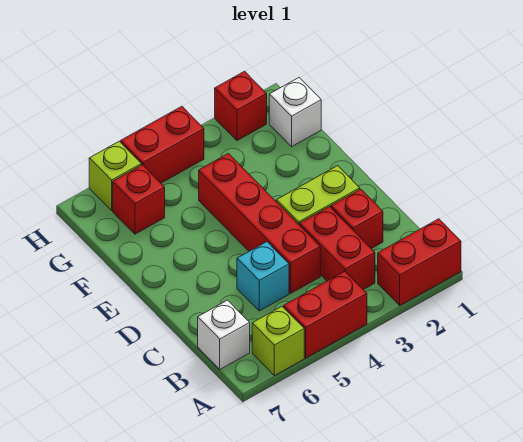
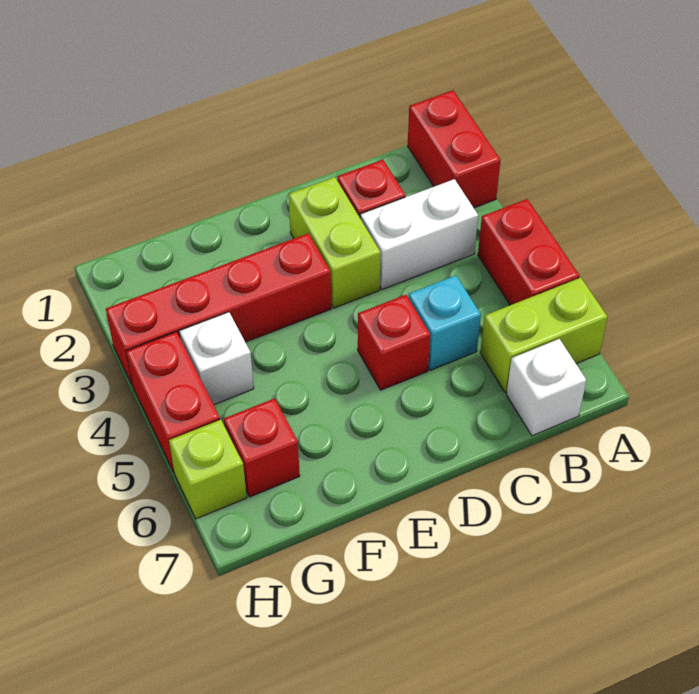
lime brick A6 level 1 -> lime brick A6:B6 level 1
red brick B3:C3 level 1 -> white brick B3:C3 level 1
red brick C4:F4 level 1 -> red brick E3:H3 level 1
white brick G1 level 1 -> white brick G4 level 1
red brick H2 level 1 -> red brick D5 level 1

